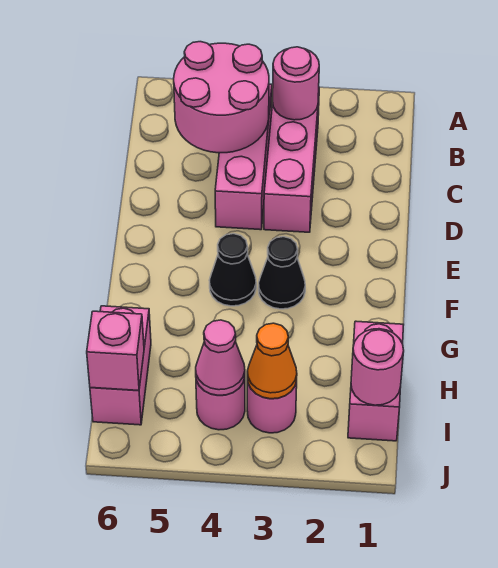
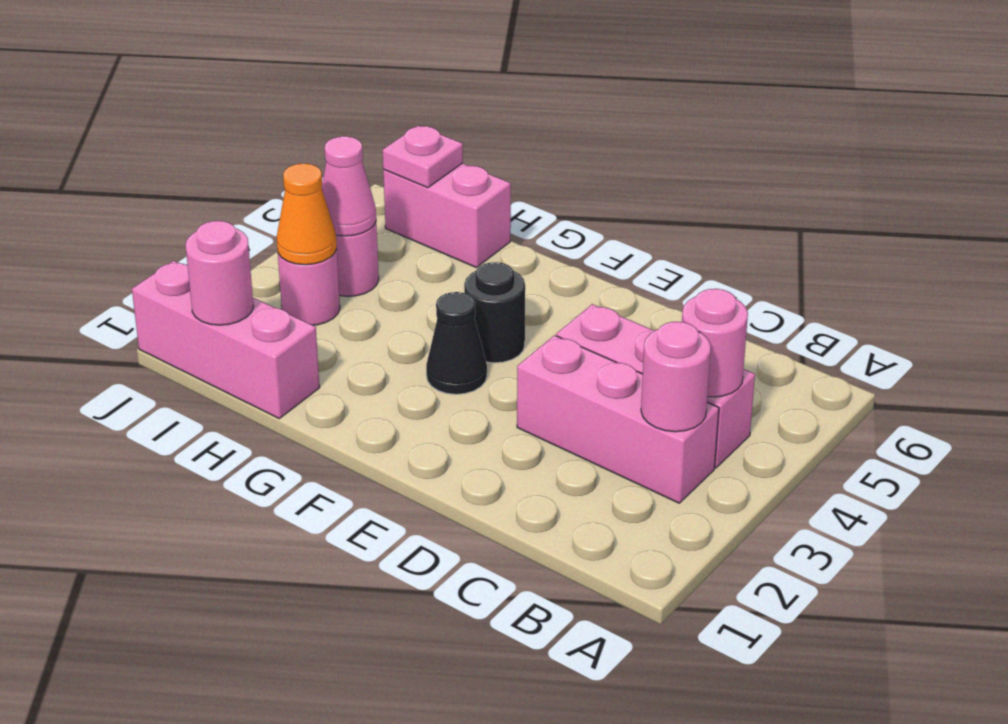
pink round brick B4:C5 level 2 -> pink round brick B4 level 2
black cone F4 level 1 -> black round brick F4 level 1
pink brick H1:I1 level 1 -> pink brick H1:J1 level 1
pink brick I6 level 2 -> pink plate I6 level 2

